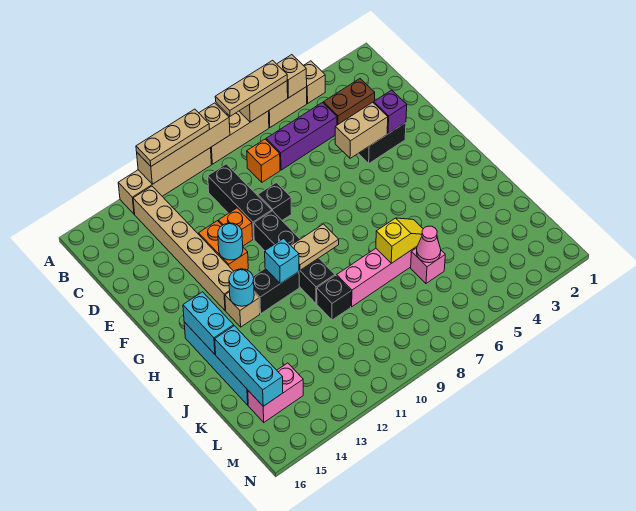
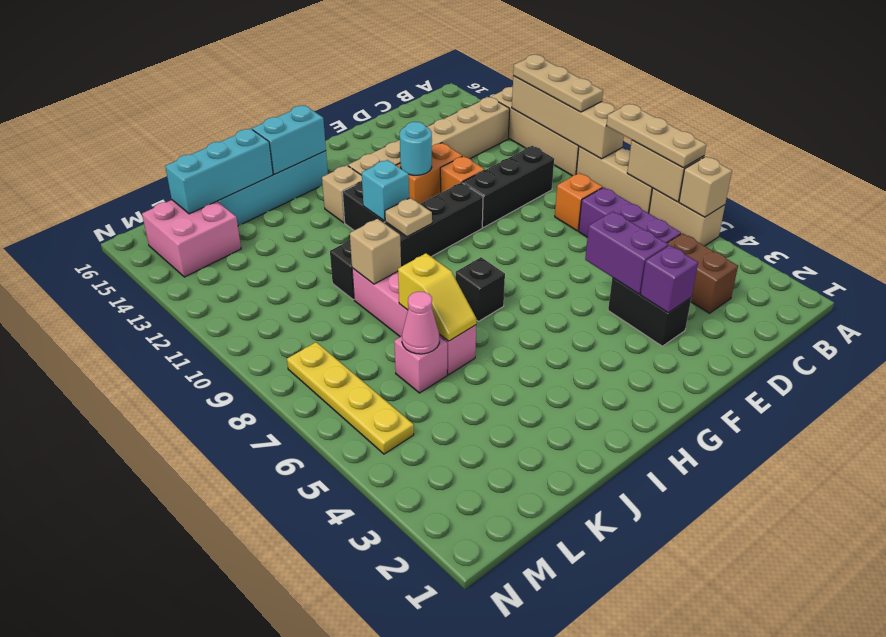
tan brick A4 level 1 -> tan brick J9 level 2
tan brick E4:E5 level 2 -> purple brick E4:E5 level 2
black brick E9 level 1 -> black brick H7 level 1
tan plate H9:H10 level 2 -> tan plate H10 level 2
cyan round brick H13 level 2 -> none
pink brick L14:L15 level 1 -> pink brick L14:M15 level 1
none -> yellow plate M5:M8 level 1

